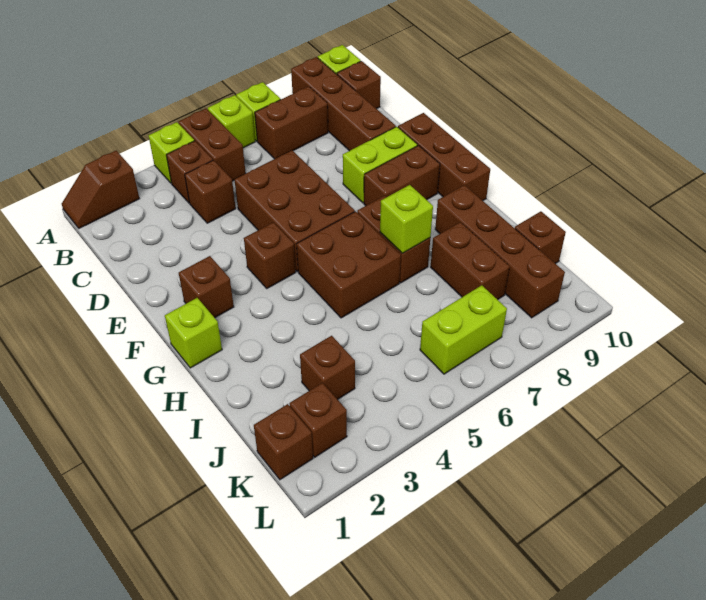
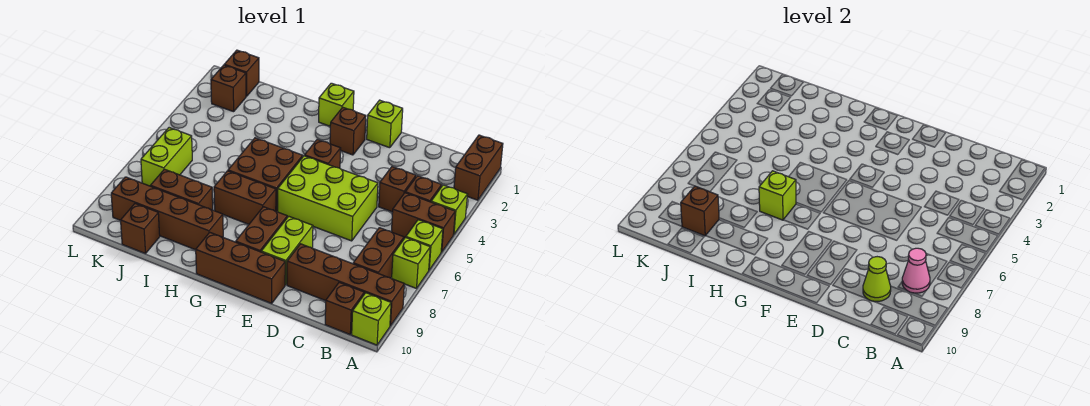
brown slope A1:A2 level 1 top 2 -> brown brick A1:A2 level 1
none -> pink cone B8 level 2
none -> lime cone C9 level 2
brown brick D5:F6 level 1 -> lime brick D5:F6 level 1
none -> lime brick E1 level 1
brown brick J3 level 1 -> brown brick J9 level 2

